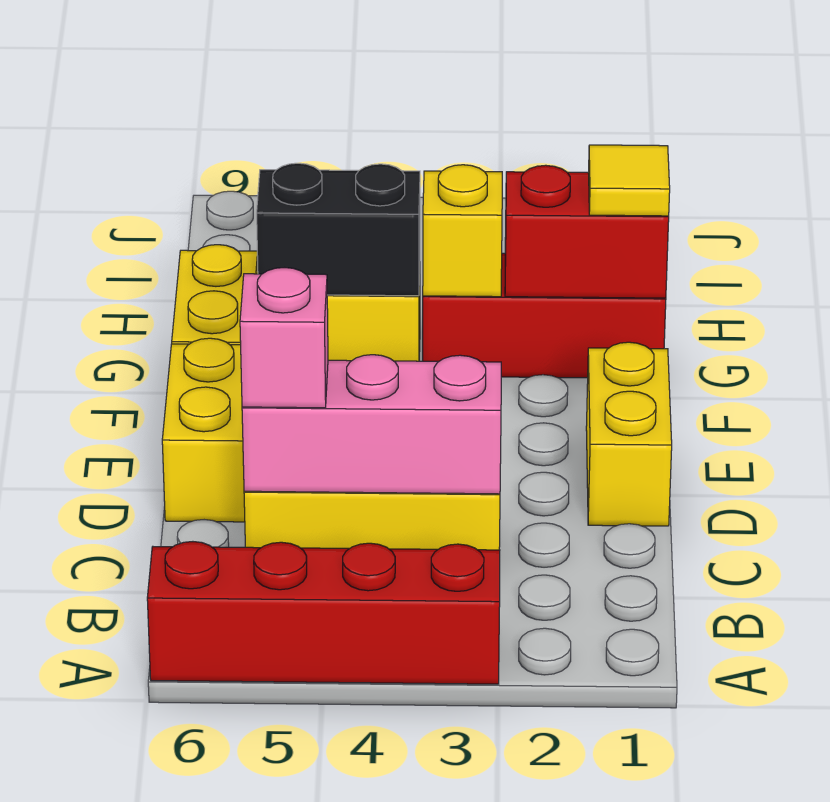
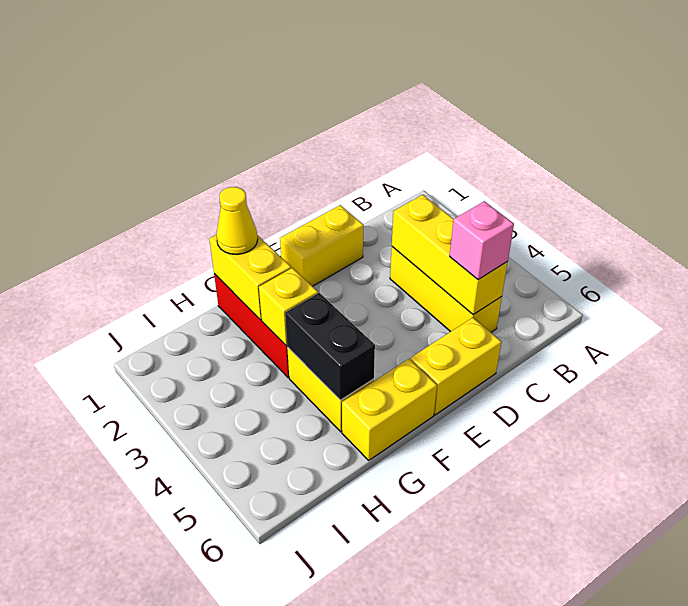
red brick A3:A6 level 1 -> none
pink brick C3:C5 level 2 -> yellow brick C3:C5 level 2
red brick G1:G2 level 2 -> yellow brick G1:G2 level 2
yellow tile G1 level 3 -> yellow cone G1 level 3

